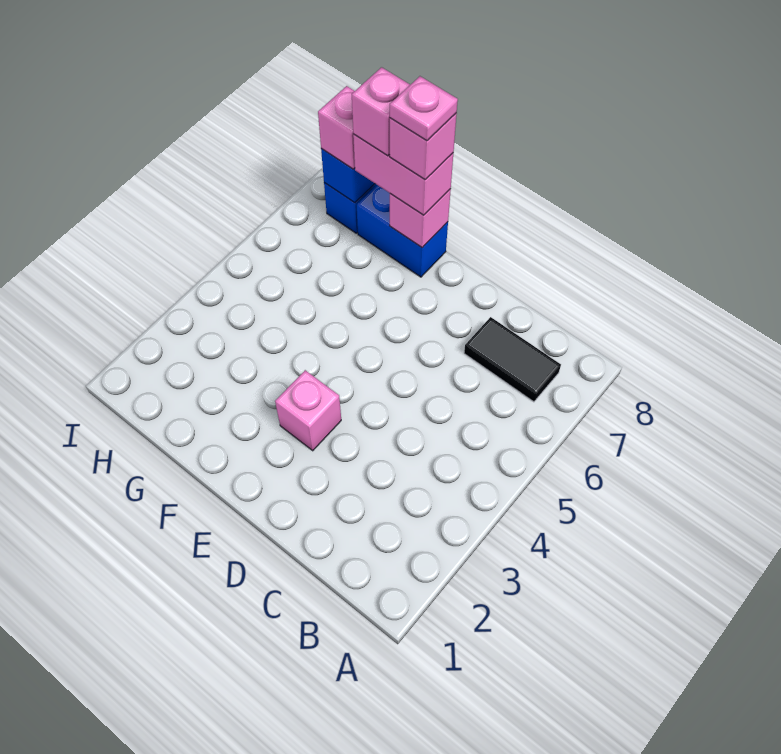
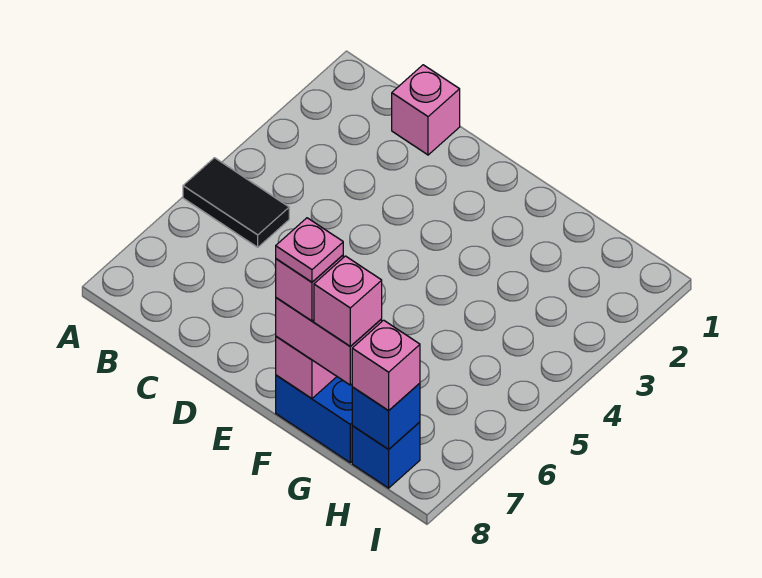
black tile B7:C7 level 1 -> black tile A5:B5 level 1
pink brick E3 level 1 -> pink brick C1 level 1

